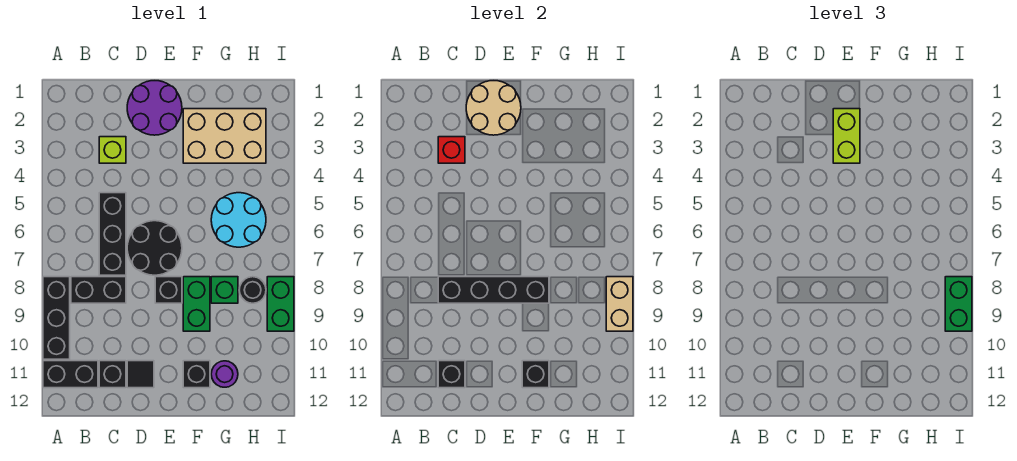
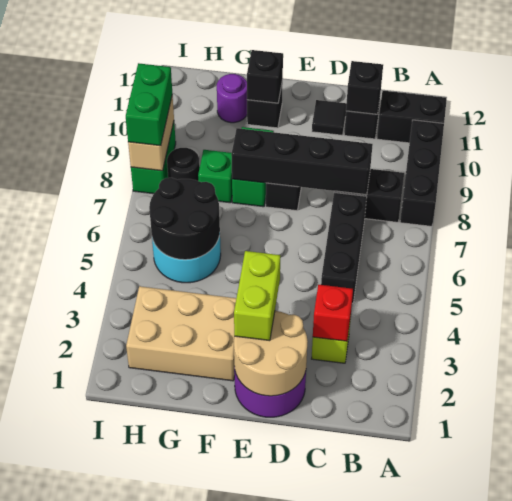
black round brick D6:E7 level 1 -> black round brick G5:H6 level 2

